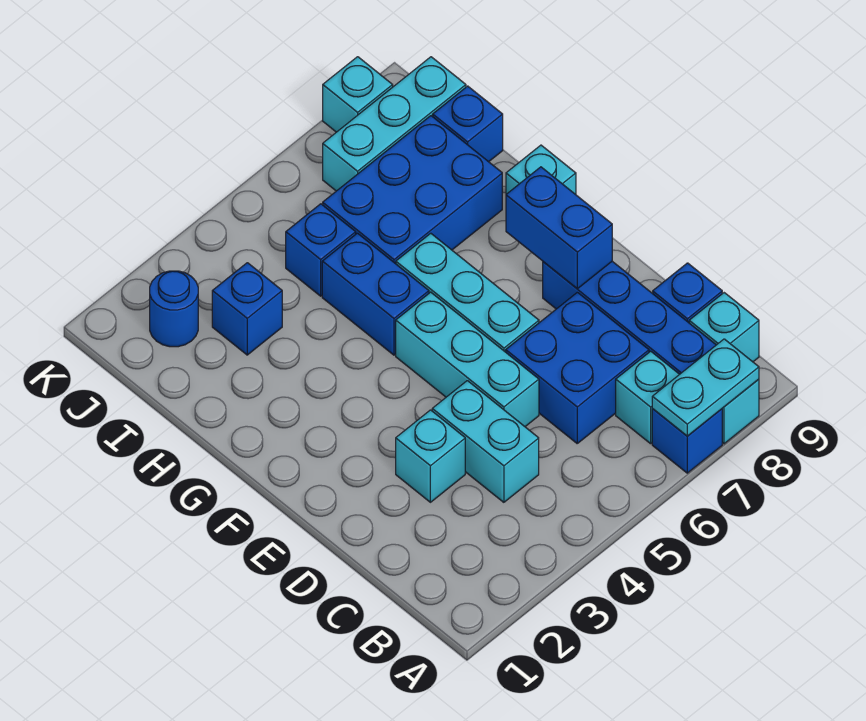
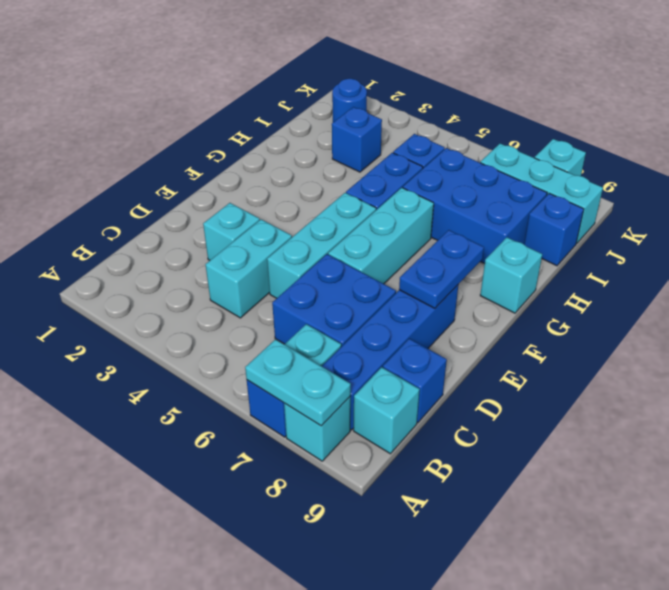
blue brick E8:F8 level 2 -> blue plate E8:F8 level 2

